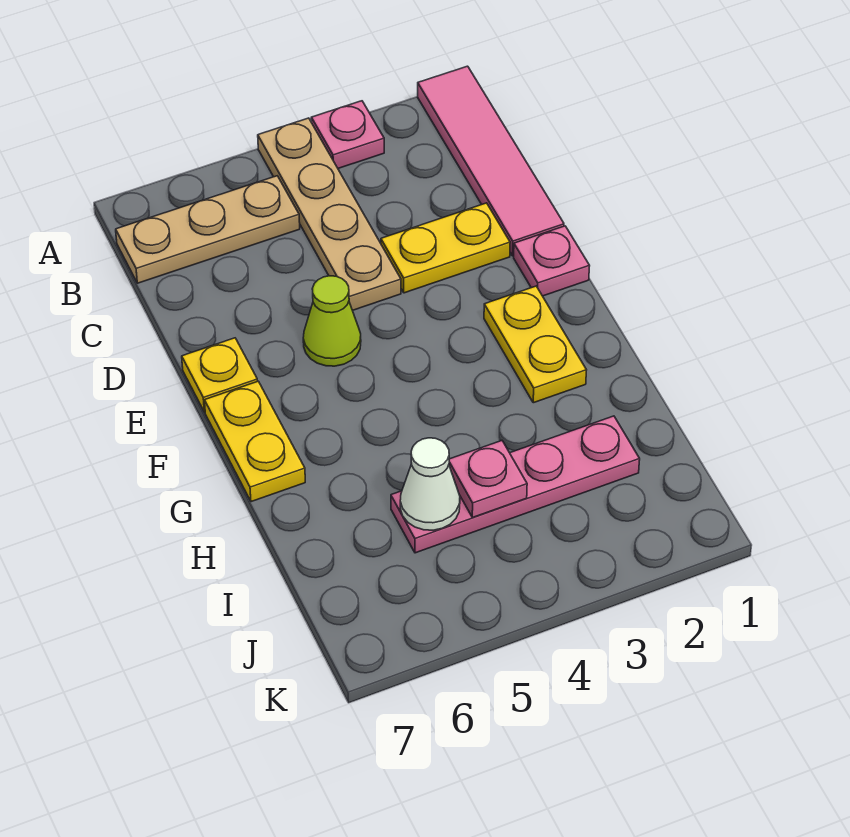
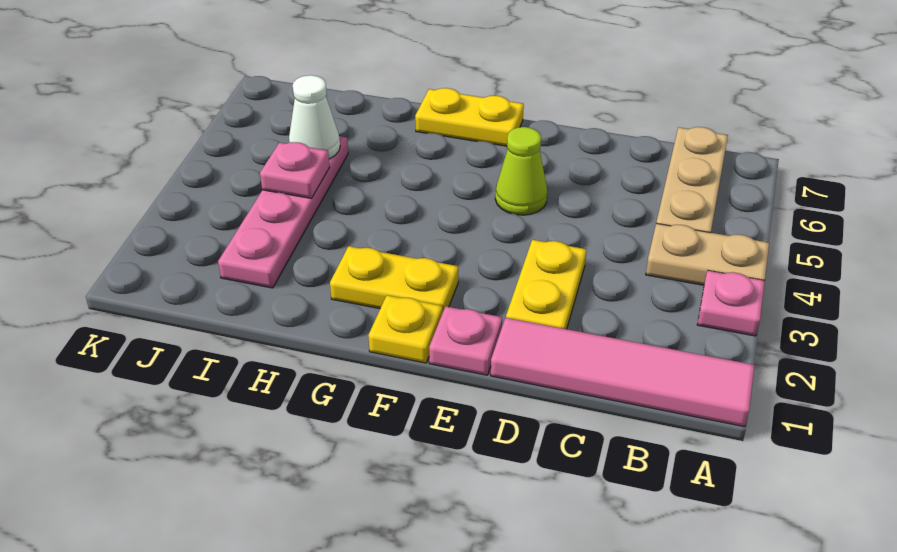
tan plate A4:D4 level 1 -> tan plate A4:B4 level 1
yellow plate E7 level 1 -> yellow plate F1 level 1

